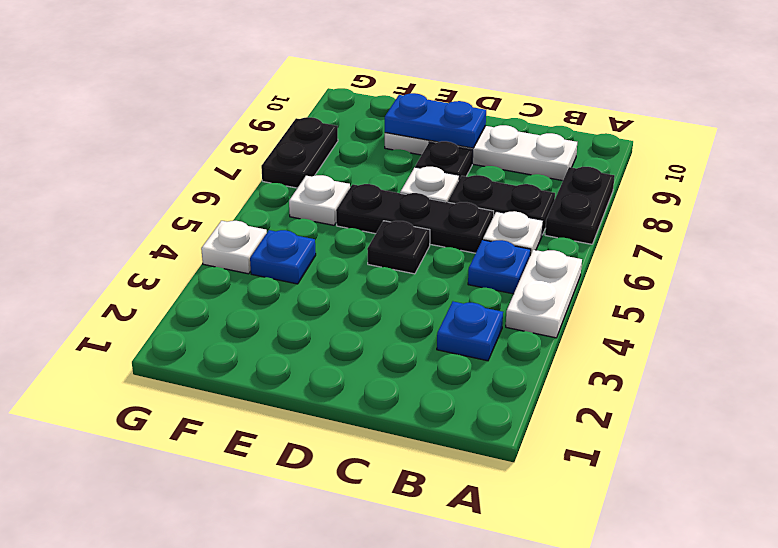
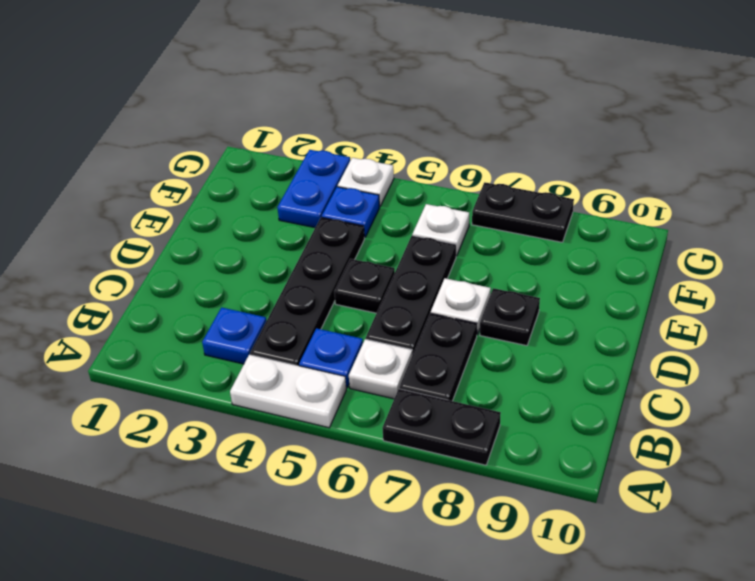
none -> black plate B4:E4 level 1
white plate B9:E9 level 1 -> none
blue plate D9:E9 level 2 -> blue plate F3:G3 level 1

